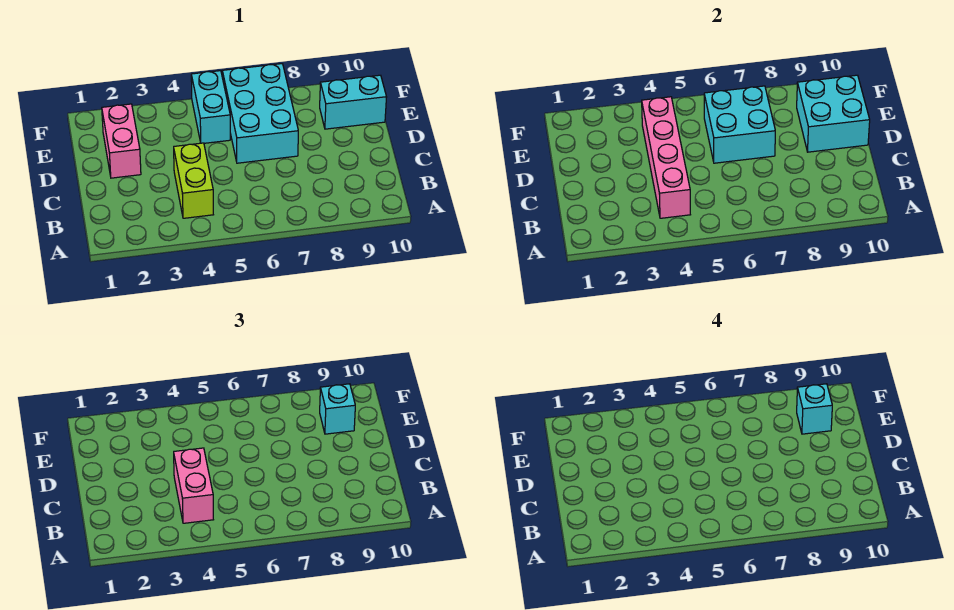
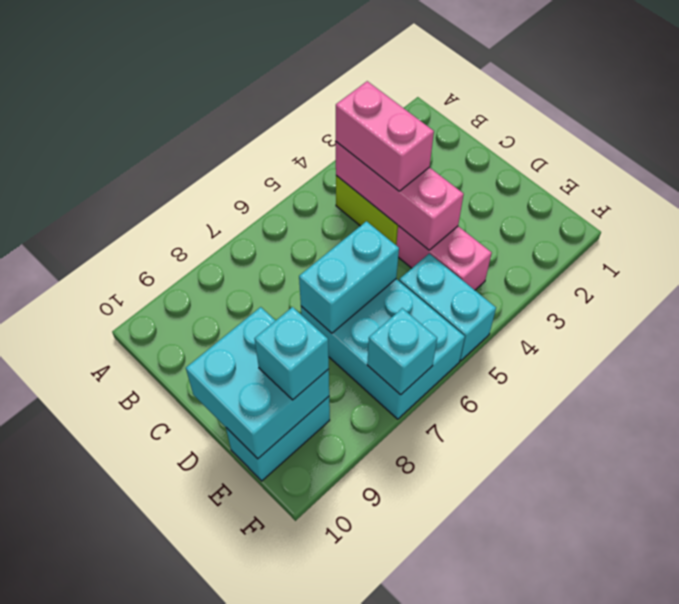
pink brick B4:E4 level 2 -> pink brick B4:D4 level 2
pink brick D2:E2 level 1 -> pink brick D4:E4 level 1
cyan brick D6:E7 level 2 -> cyan brick D6:D7 level 2
cyan brick E9 level 4 -> cyan brick F7 level 2

